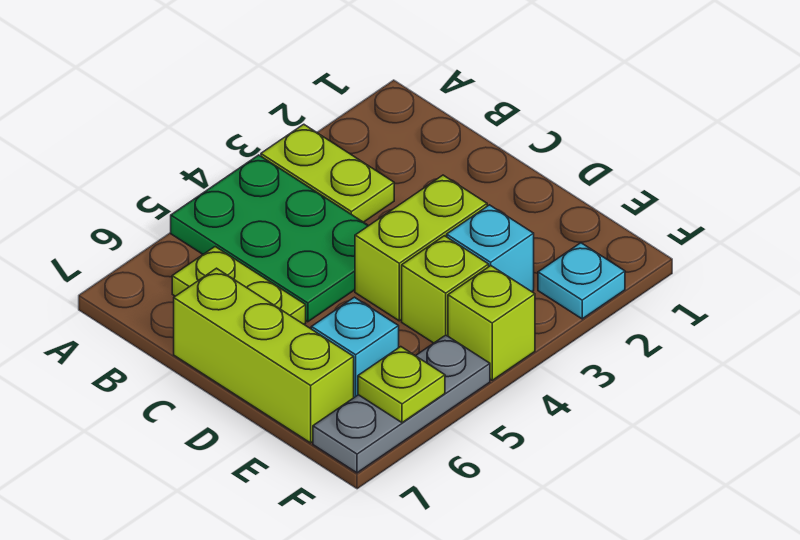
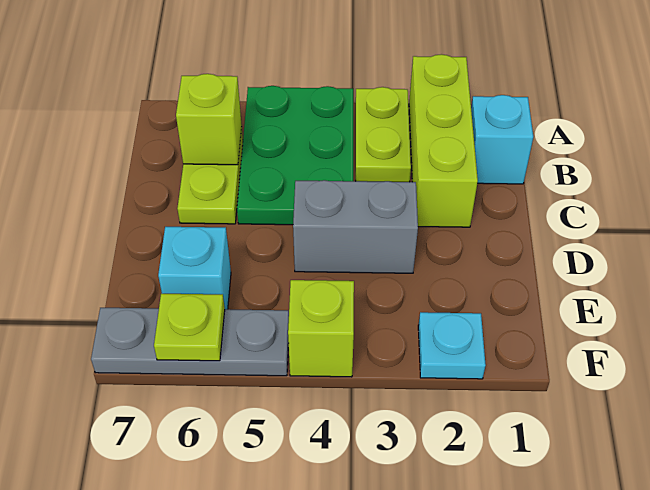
lime brick C7:E7 level 1 -> lime brick A2:C2 level 1
lime brick D3:D4 level 1 -> grey brick D3:D4 level 1
cyan brick E3 level 1 -> cyan brick B1 level 1
lime brick E4 level 1 -> lime brick B6 level 2

